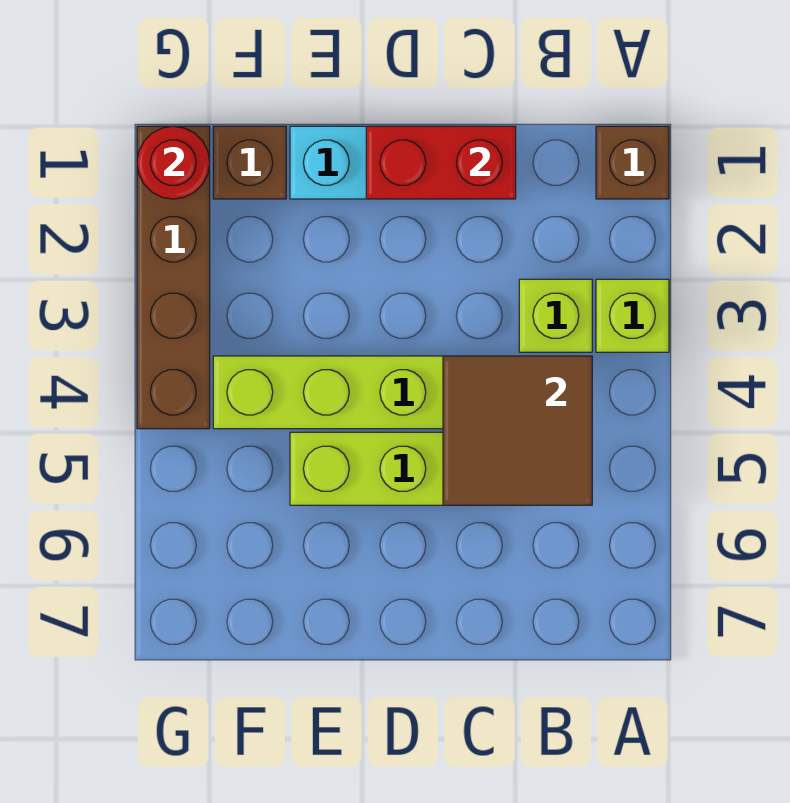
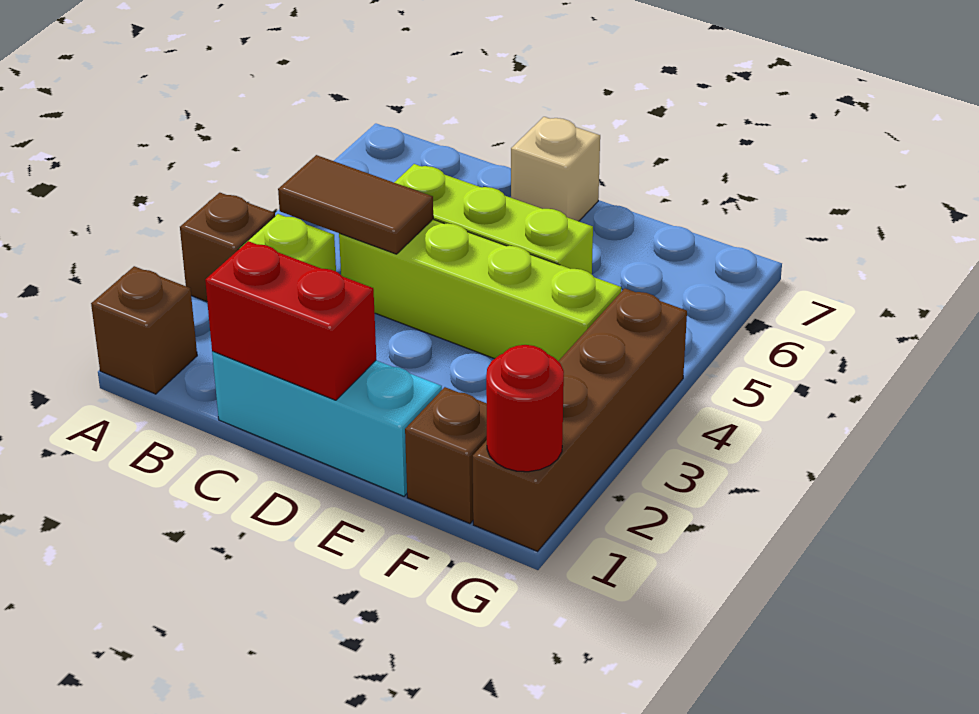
lime brick A3 level 1 -> brown brick A3 level 1
brown tile B4:C5 level 2 -> brown tile B4:C4 level 2
none -> tan brick D7 level 1

